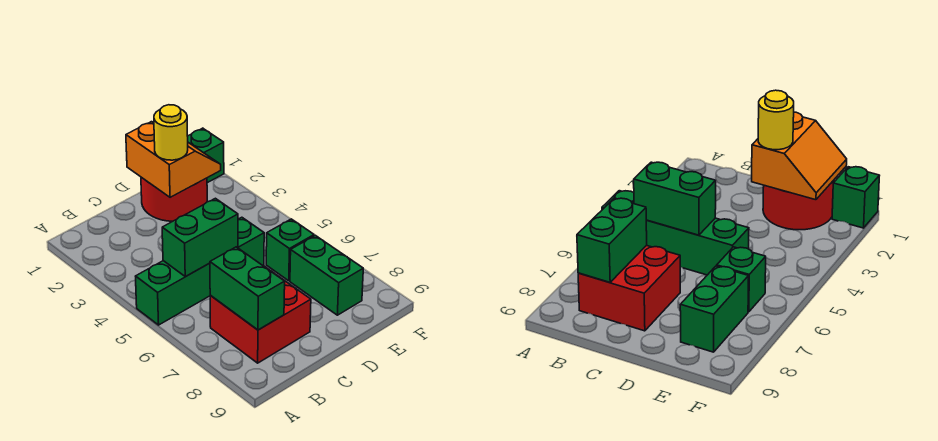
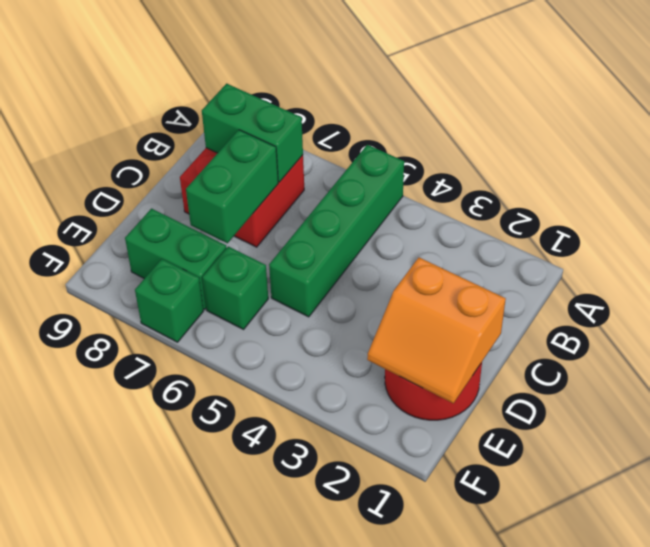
green brick B5:C5 level 2 -> green brick C7:D7 level 2
yellow round brick D2 level 3 -> none
green brick F1 level 1 -> green brick F7 level 1

